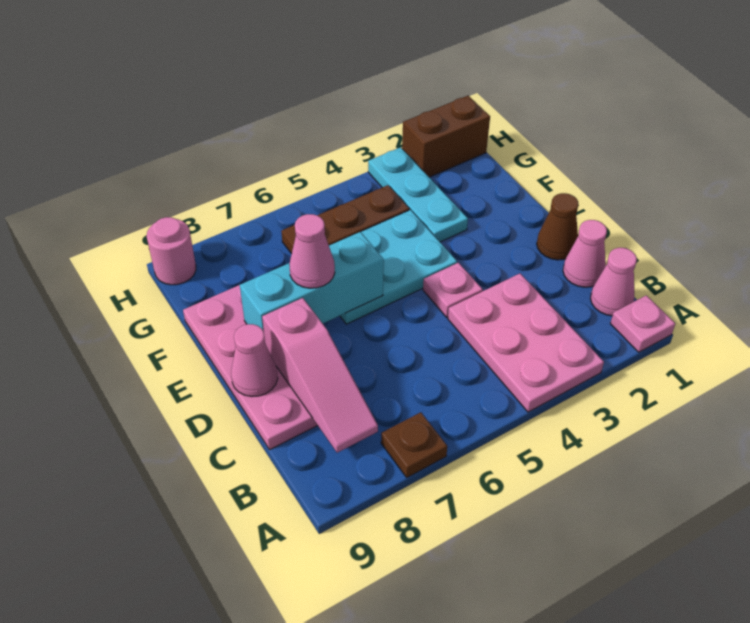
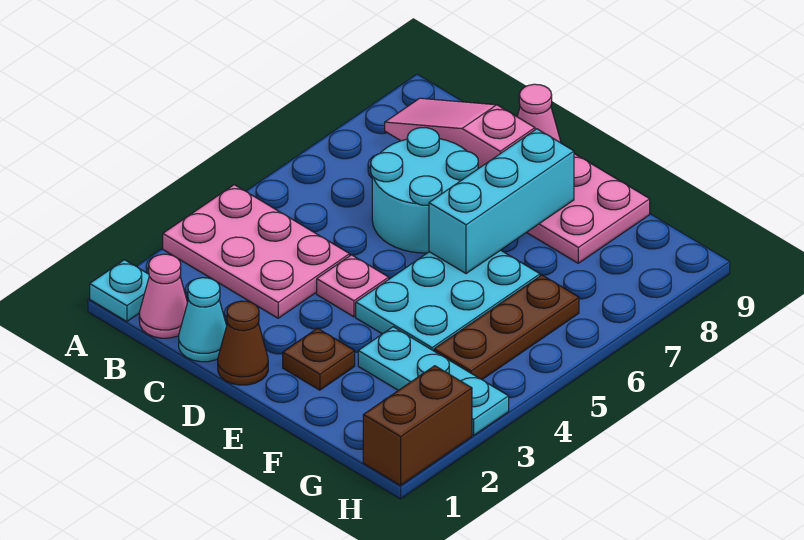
pink plate A1 level 1 -> cyan plate A1 level 1
brown plate A7 level 1 -> brown plate E2 level 1
pink cone C1 level 1 -> cyan cone C1 level 1
none -> cyan round brick C6:D7 level 1
pink cone E7 level 3 -> none
pink round brick H9 level 1 -> none

